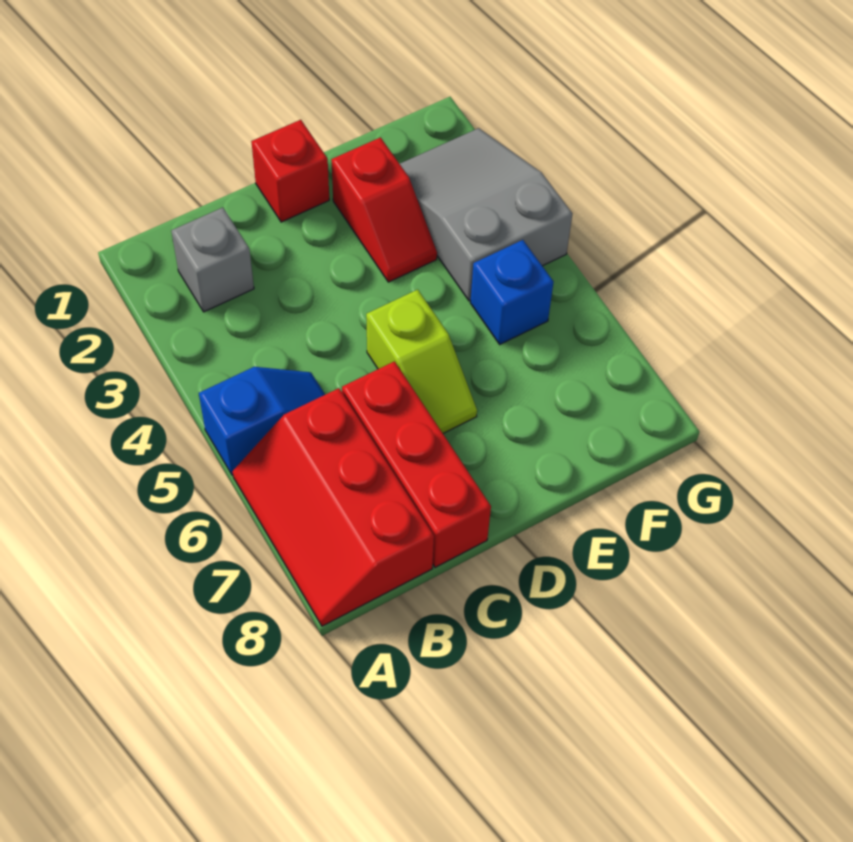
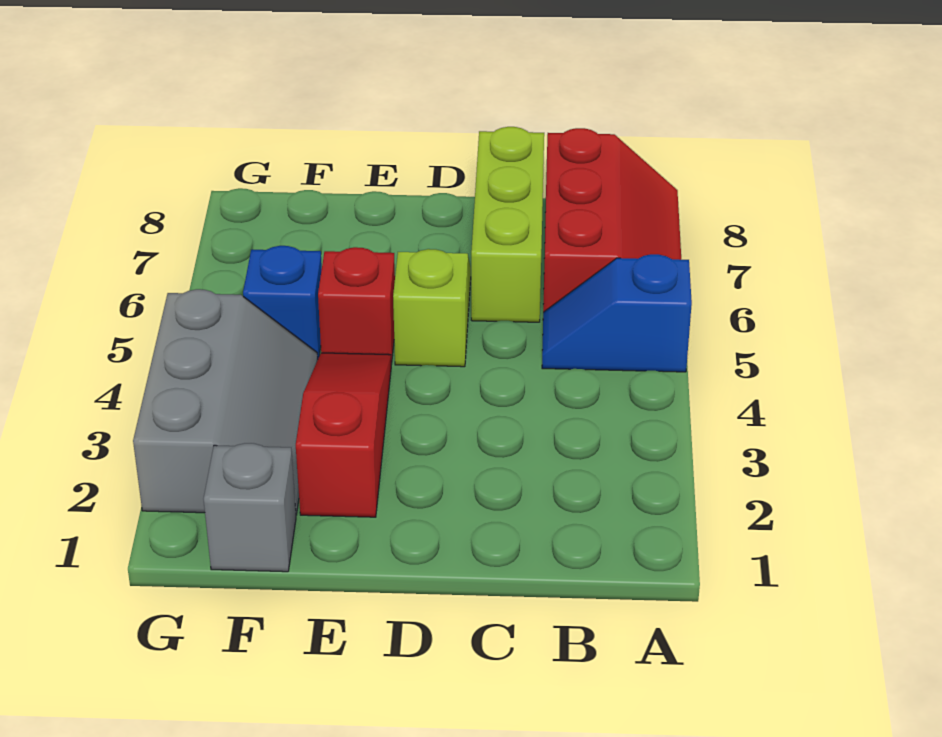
grey brick B2 level 1 -> grey brick F1 level 1
red brick C6:C8 level 1 -> lime brick C6:C8 level 1
red brick D1 level 1 -> red brick E5 level 1
red slope E2:E3 level 1 top 2 -> red slope E2:E4 level 1 top 2
grey slope F2:G4 level 1 top 4 -> grey slope F2:G4 level 1 top G

